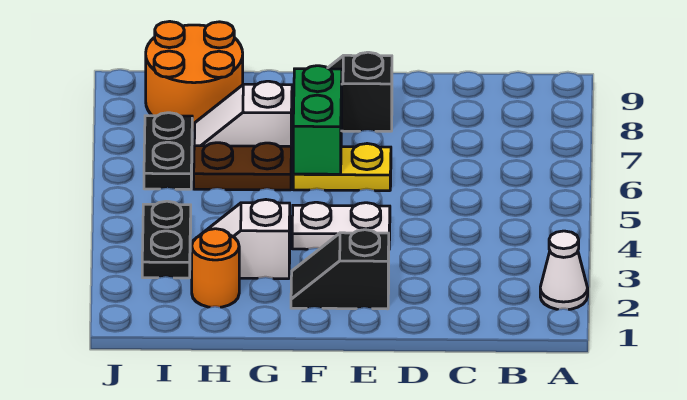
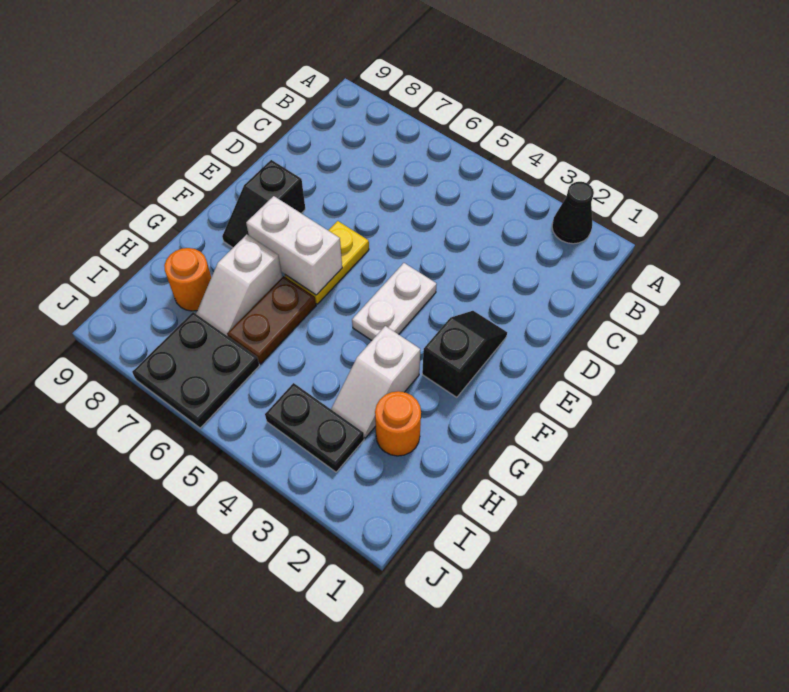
white cone A2 level 1 -> black cone A2 level 1
black slope E2:F2 level 1 top E -> black slope E2:F2 level 1 top F
green brick F6:F7 level 2 -> white brick F6:F7 level 2
orange round brick H8:I9 level 1 -> orange round brick H8 level 1
black plate I6:I7 level 1 -> black plate I6:J7 level 1

